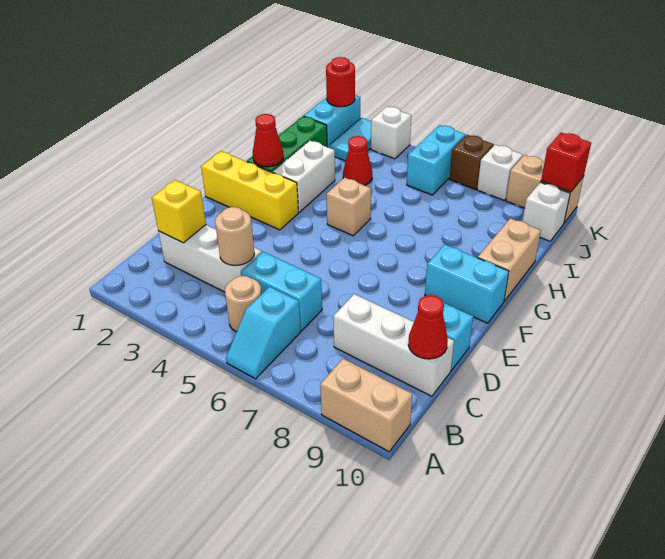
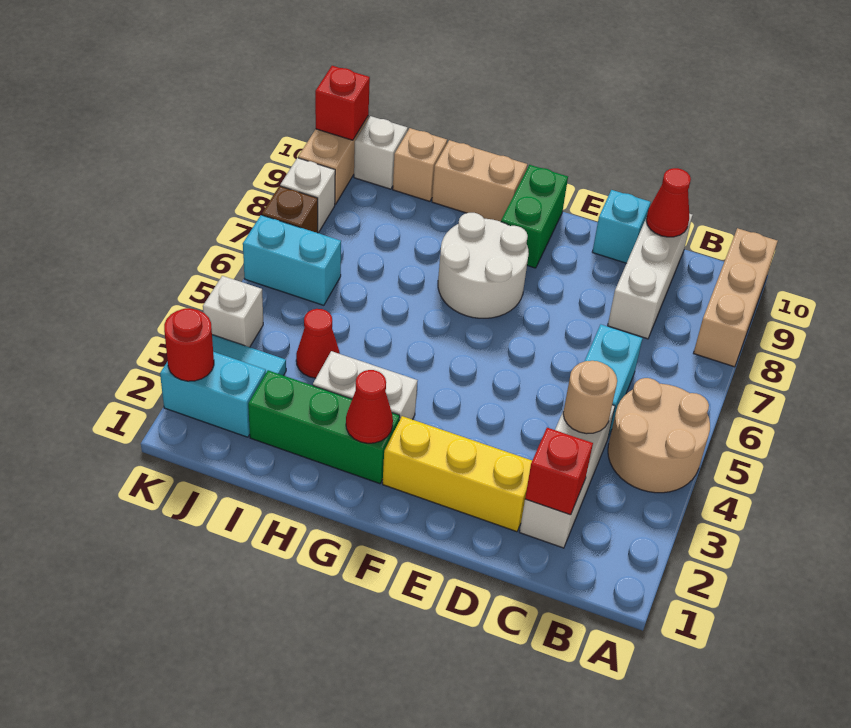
cyan slope A6:B6 level 1 top B -> none
tan brick A9:A10 level 1 -> tan brick A8:A10 level 1
tan round brick B5 level 1 -> tan round brick A4:B5 level 1
yellow brick C2 level 2 -> red brick C2 level 2
yellow brick F1:F3 level 1 -> yellow brick D2:F2 level 1
none -> white round brick F7:G8 level 1
cyan brick F9:F10 level 1 -> green brick F9:F10 level 1
tan brick G5 level 1 -> tan brick I10 level 1

